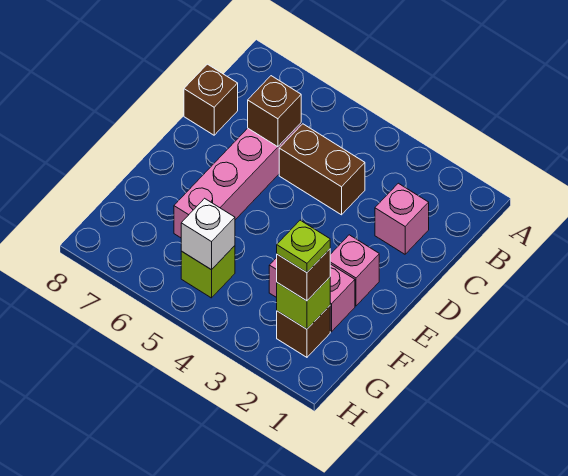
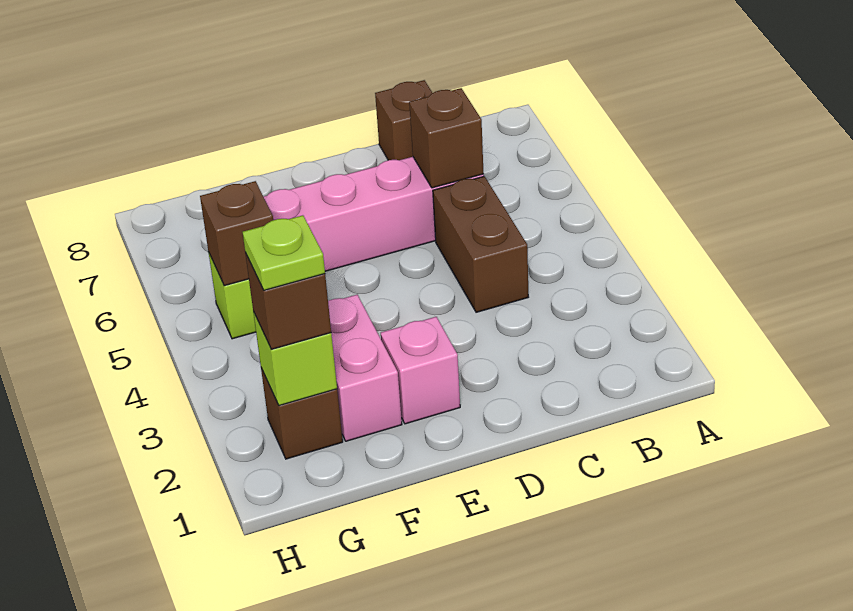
pink brick C2 level 1 -> none
white brick G5 level 2 -> brown brick G5 level 2

